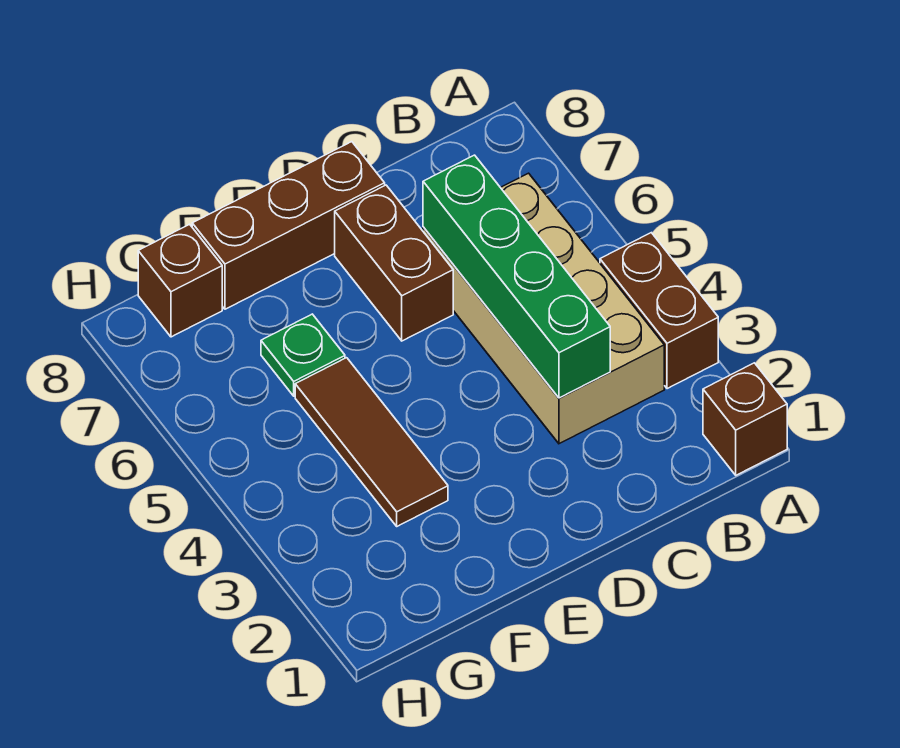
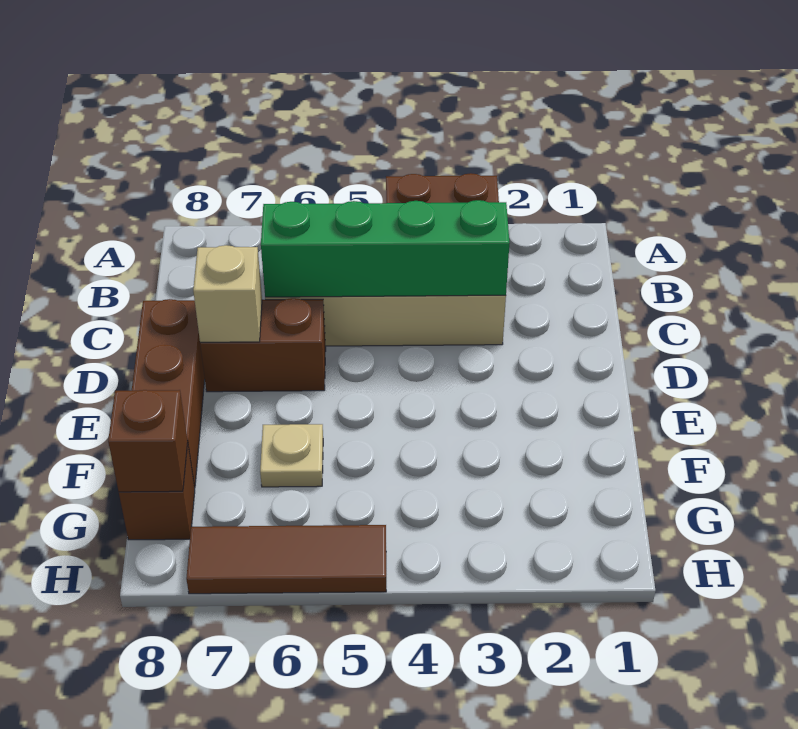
brown brick A1 level 1 -> brown brick G8 level 2
none -> tan brick D7 level 2
brown tile F3:F5 level 1 -> brown tile H5:H7 level 1
green plate F6 level 1 -> tan plate F6 level 1

